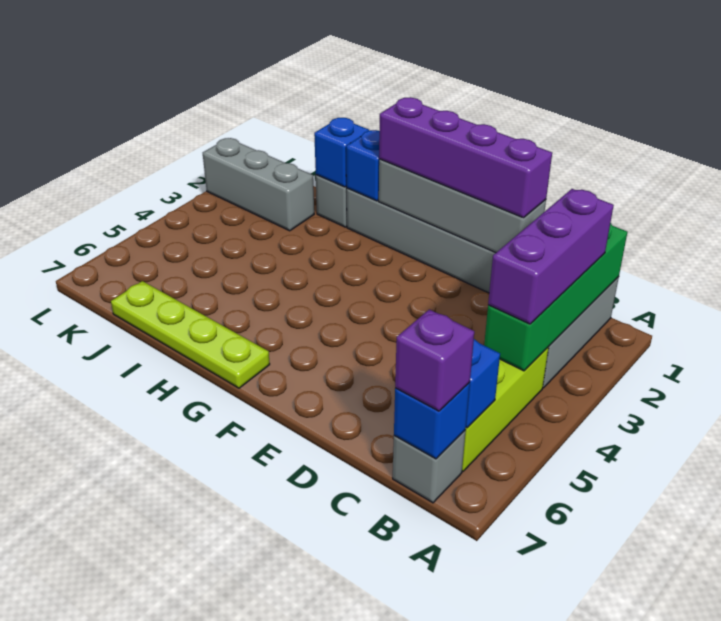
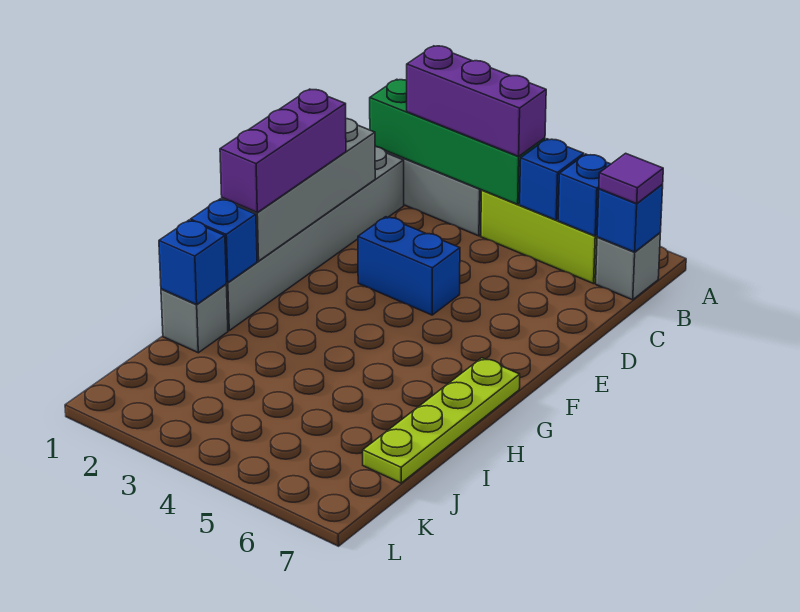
none -> blue brick B5 level 2
purple brick B7 level 3 -> purple tile B7 level 3
purple brick D1:G1 level 3 -> purple brick E1:G1 level 3
none -> blue brick E3:E4 level 1
grey brick J2:L2 level 1 -> none

